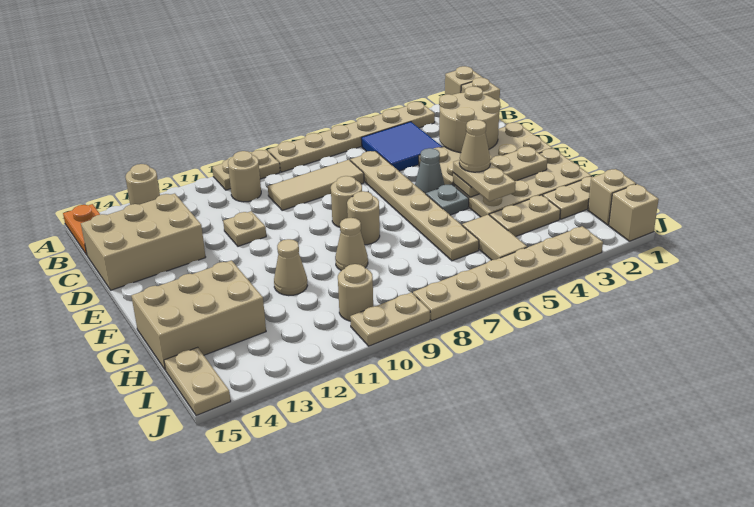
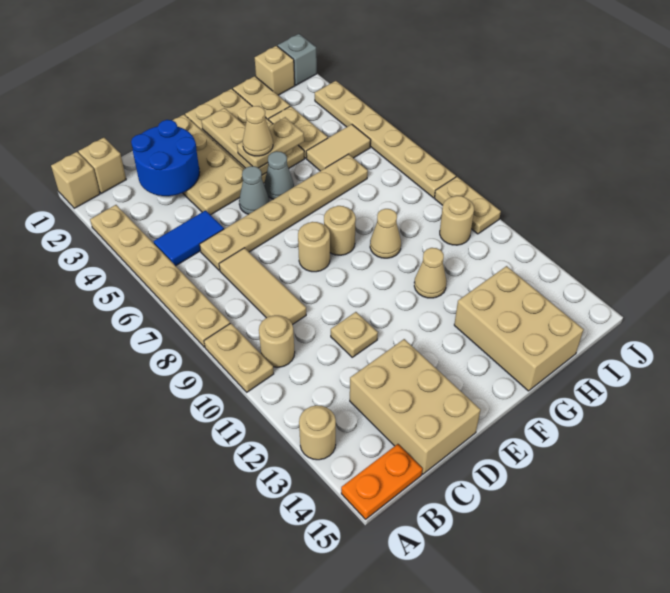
blue tile B4:C5 level 1 -> blue tile B5:C5 level 1
tan round brick C2:D3 level 2 -> blue round brick C2:D3 level 2
grey plate F5 level 1 -> grey cone F5 level 1
tan plate I15:J15 level 1 -> none
tan brick J1 level 1 -> grey brick J1 level 1

